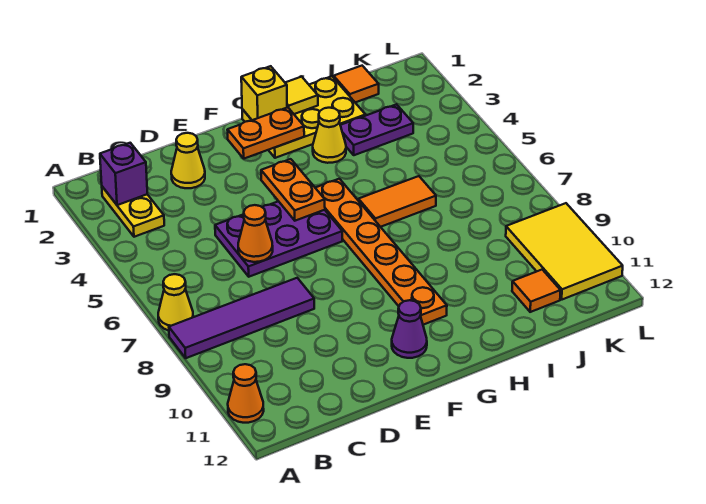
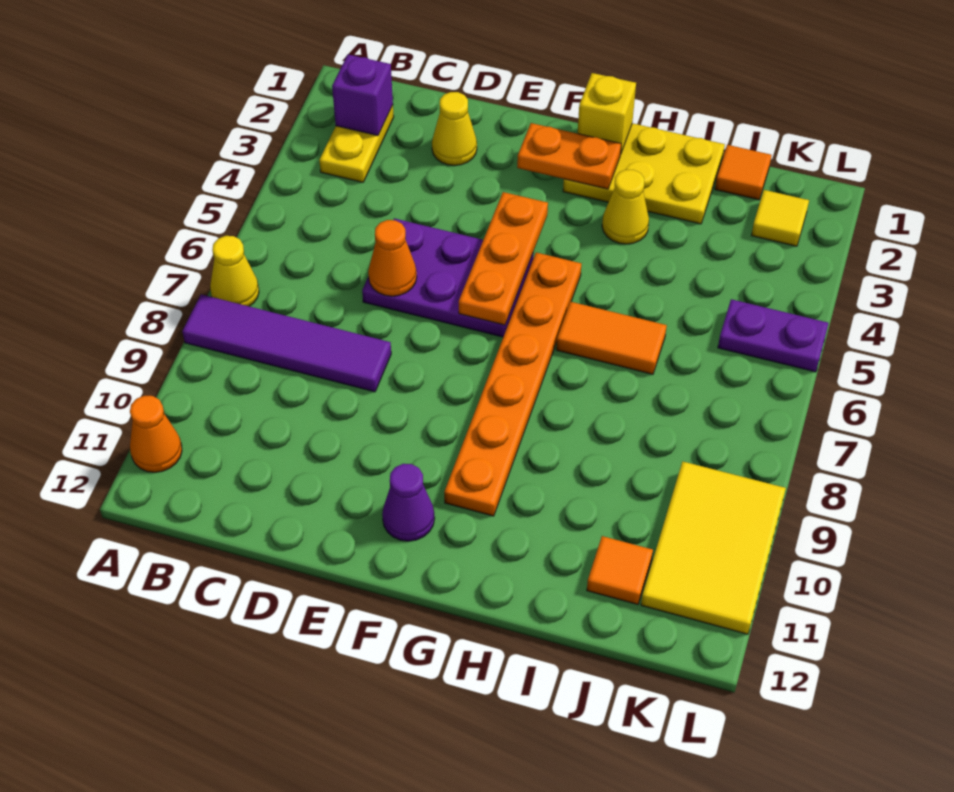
orange plate F4:F5 level 2 -> orange plate F4:F6 level 2
yellow tile H1 level 2 -> yellow tile K2 level 1
purple plate I3:J3 level 1 -> purple plate K5:L5 level 1

